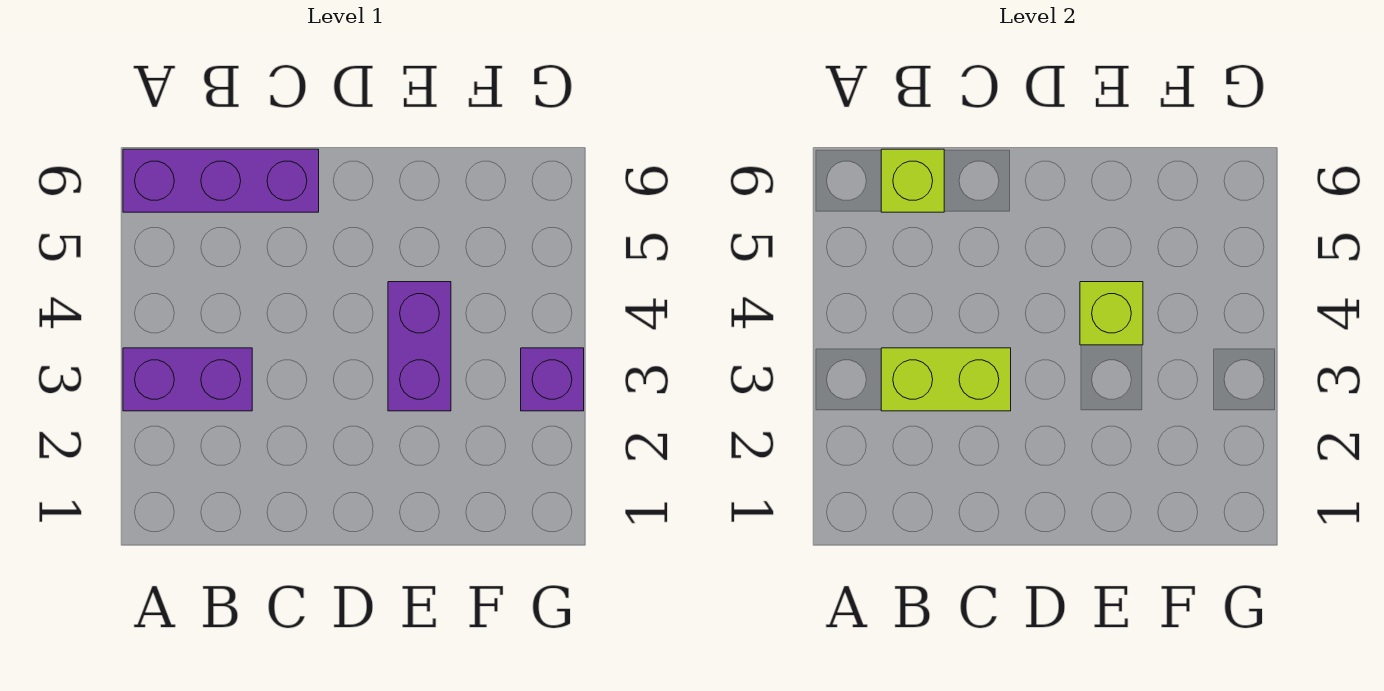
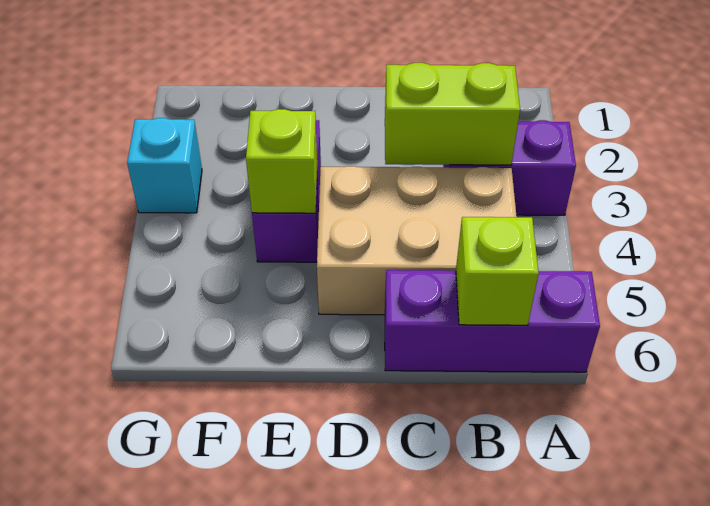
none -> tan brick B4:D5 level 1
purple brick G3 level 1 -> cyan brick G3 level 1

